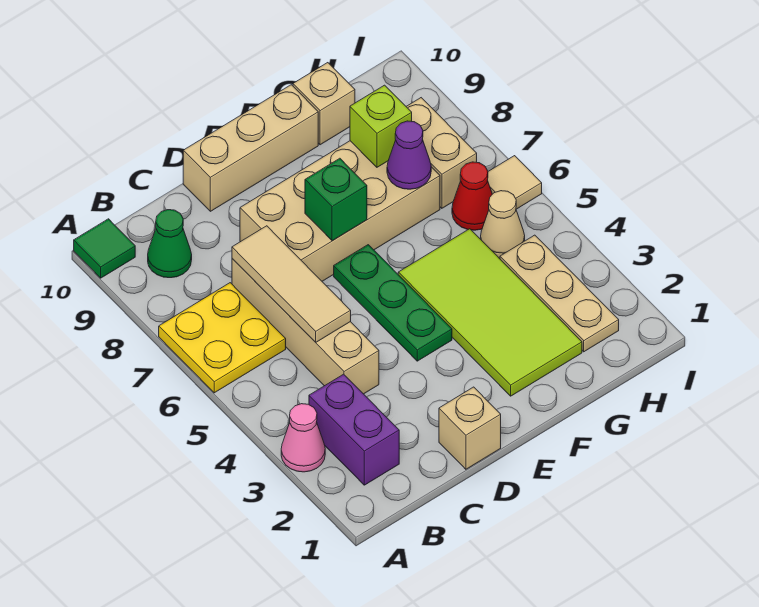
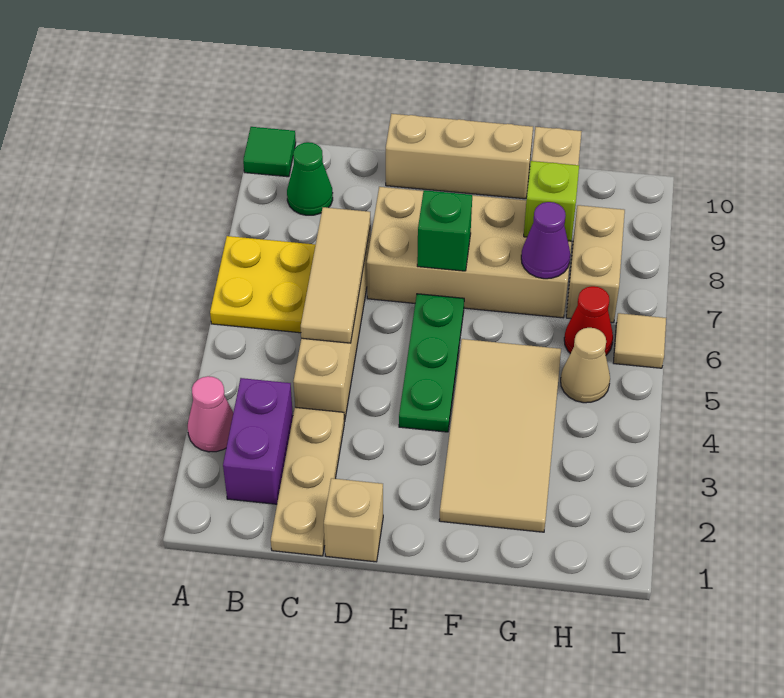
lime tile F2:G5 level 1 -> tan tile F2:G5 level 1
tan plate H2:H4 level 1 -> tan plate C1:C3 level 1

